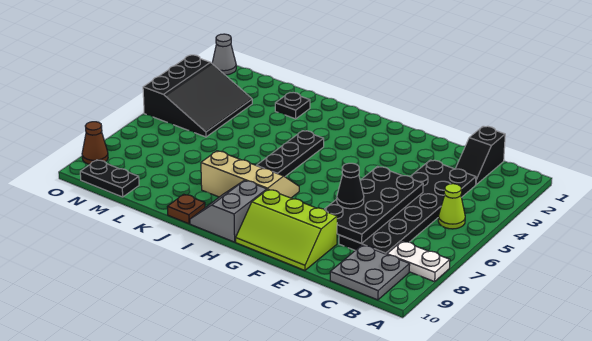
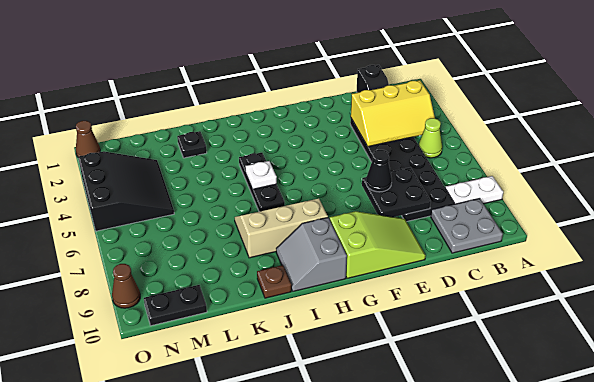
none -> yellow slope B3:D4 level 2 top 3
black plate D5:E8 level 2 -> black plate D7:E8 level 2
lime slope E9:G10 level 1 top 9 -> lime slope E9:G10 level 1 top G
none -> white plate I5 level 2
grey cone O1 level 1 -> brown cone O1 level 1

